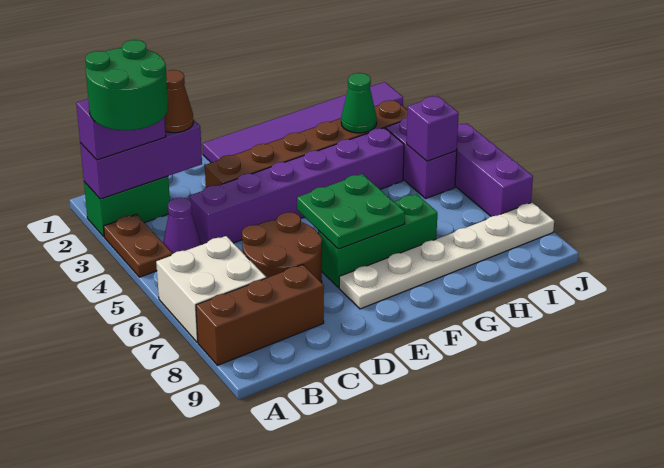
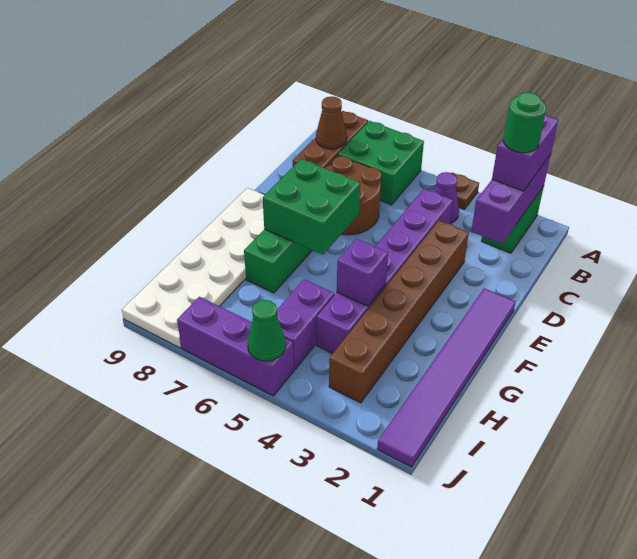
green round brick A2:B3 level 4 -> green round brick B2 level 4
brown plate A3:A4 level 1 -> brown plate A4 level 1
white brick A6:B7 level 1 -> green brick A6:B7 level 1
brown cone C2 level 3 -> brown cone B8 level 2
green plate E6:F7 level 2 -> green brick E6:F7 level 2
white plate E8:J8 level 1 -> white plate E8:J9 level 1
green cone H3 level 2 -> green cone J5 level 2
purple brick I4:I5 level 1 -> purple brick H5:I5 level 1
purple brick I5 level 2 -> purple brick G4 level 2

